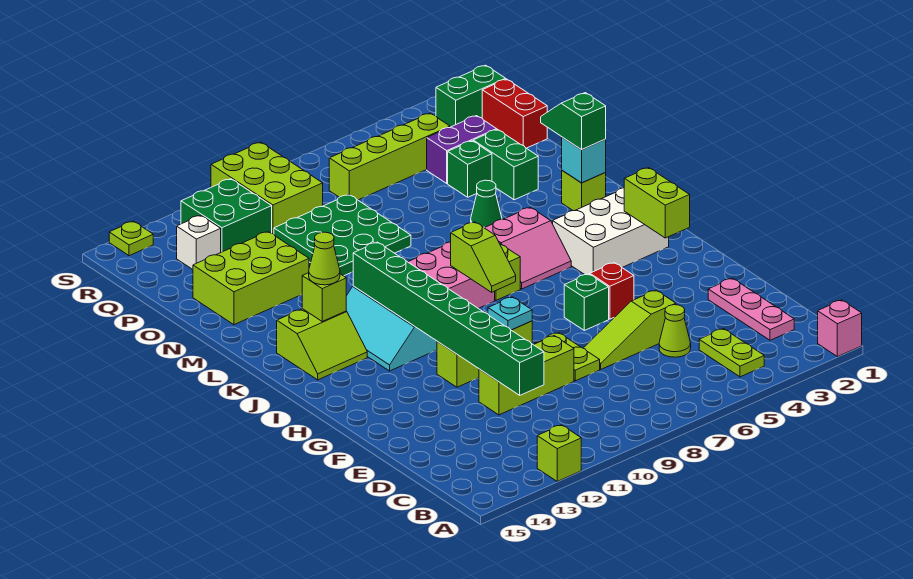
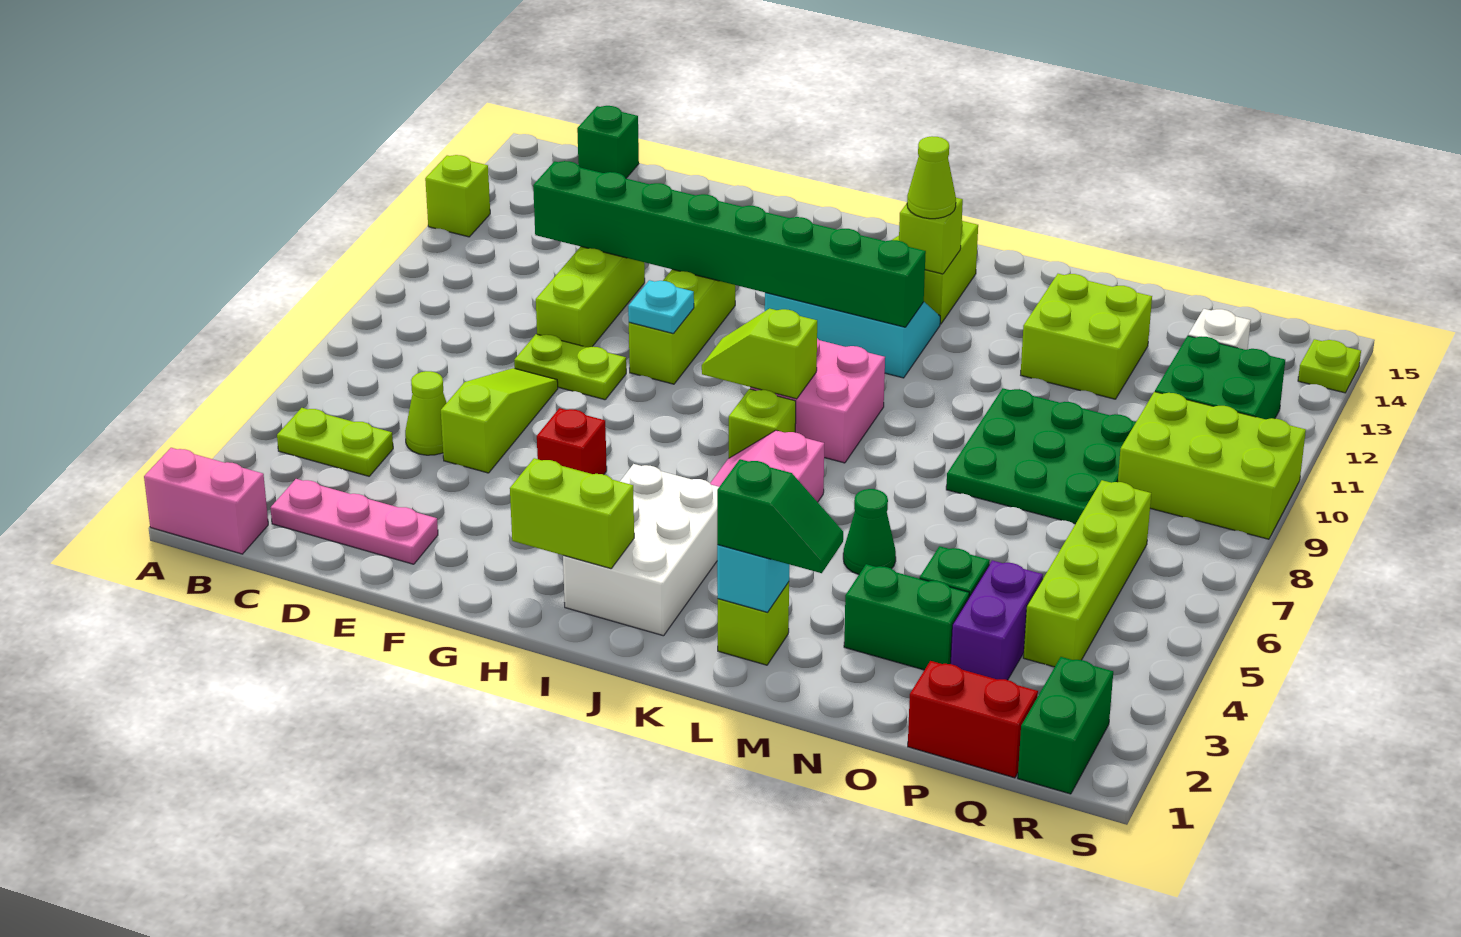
pink brick A1 level 1 -> pink brick A1:B1 level 1
green brick G6 level 1 -> green brick C15 level 1
lime brick N12:O14 level 1 -> lime brick N12:O13 level 1

